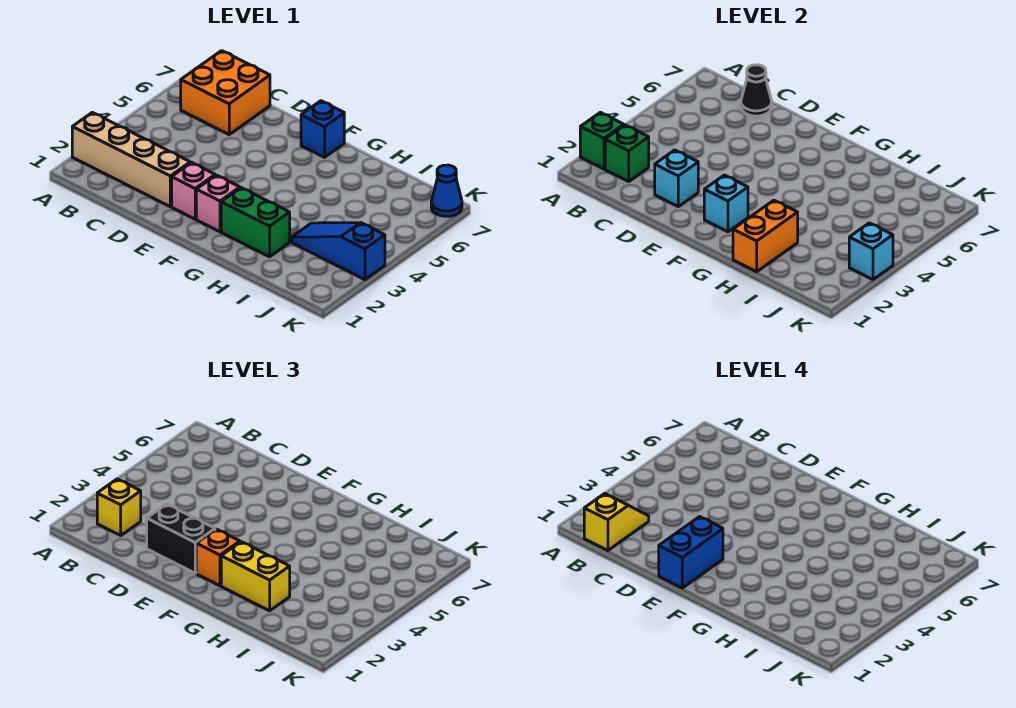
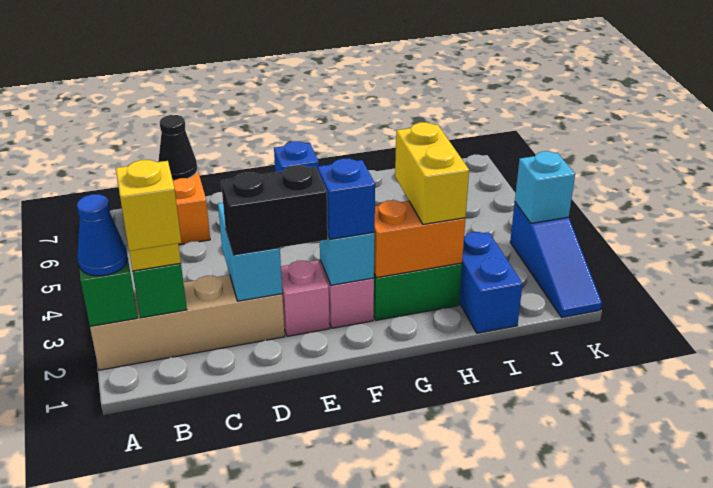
cyan brick D2 level 2 -> cyan brick D2:D3 level 2
blue brick E1:E2 level 4 -> blue brick I1:I2 level 1
orange brick F2 level 3 -> blue brick F2 level 3
yellow brick G2:H2 level 3 -> yellow brick H2:H3 level 3
orange brick H1:H2 level 2 -> orange brick G2:H2 level 2
blue slope I3:K3 level 1 top K -> blue slope K1:K3 level 1 top 3
blue cone K7 level 1 -> blue cone A2 level 3

